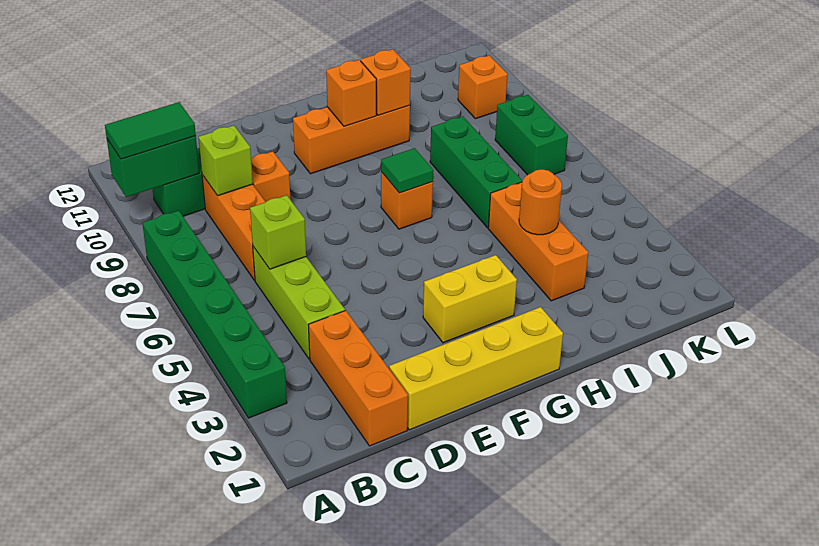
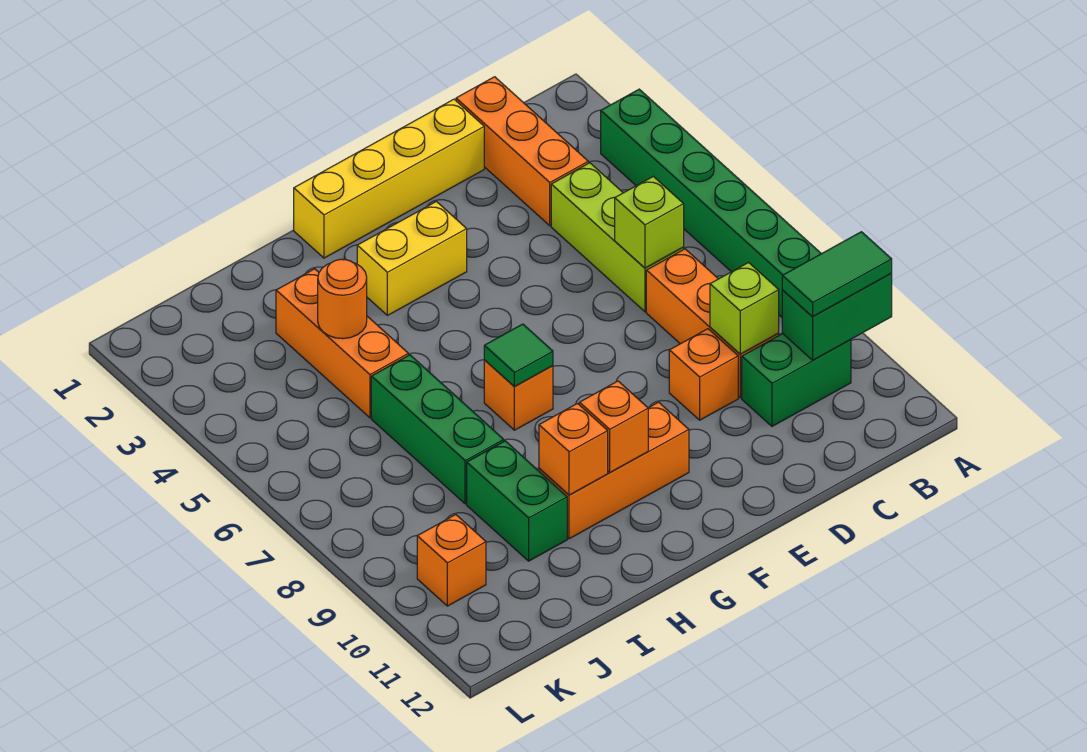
green brick K7:K8 level 1 -> green brick I9:I10 level 1

